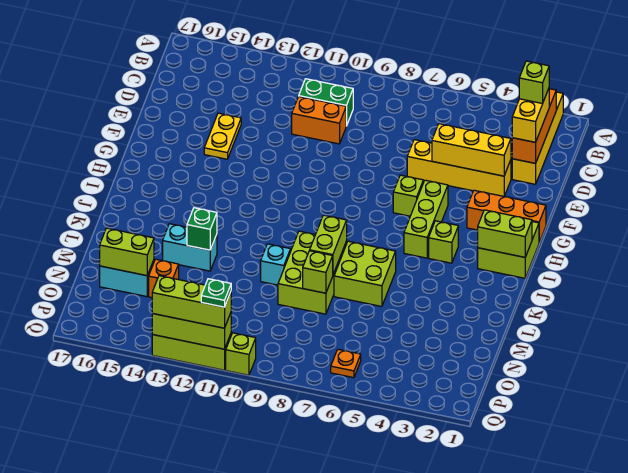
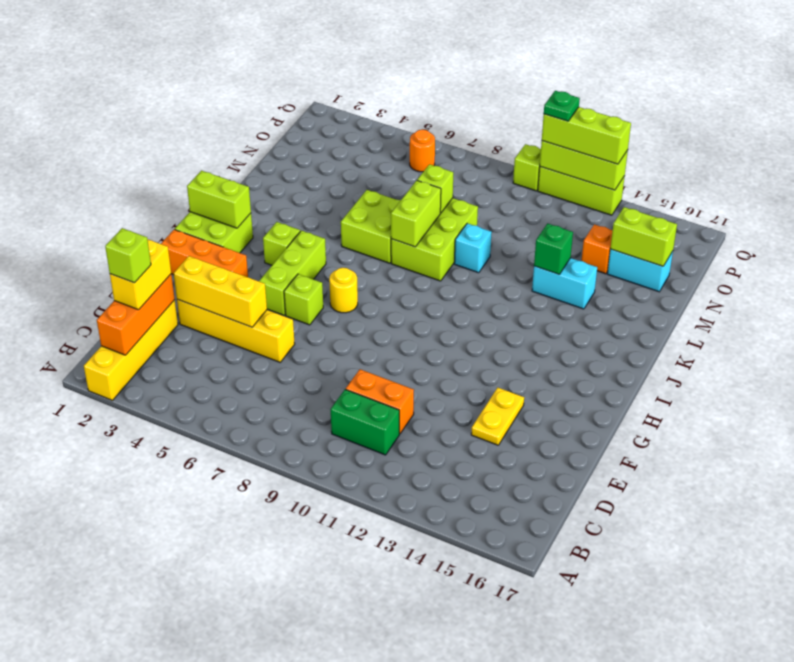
none -> yellow round brick H7 level 1
orange plate P6 level 1 -> orange round brick P6 level 1

